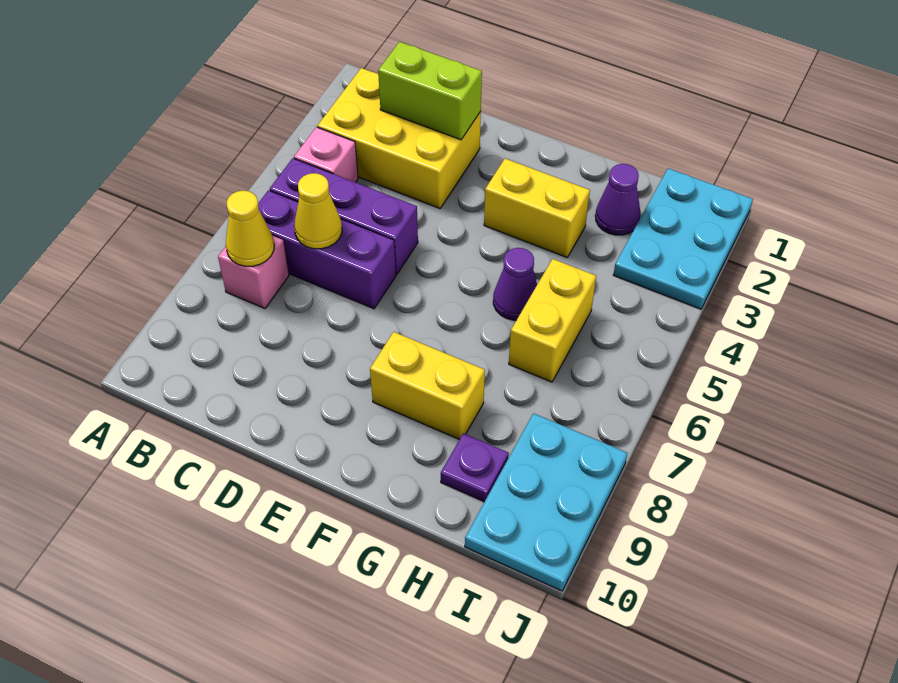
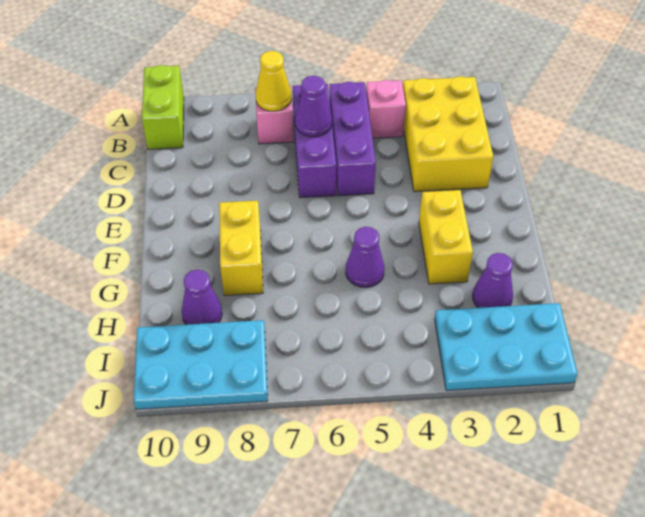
lime brick C2:D2 level 2 -> lime brick A10:B10 level 1
yellow cone C6 level 2 -> purple cone C6 level 2
yellow brick H5:H6 level 1 -> none
purple plate H9 level 1 -> purple cone H9 level 1

